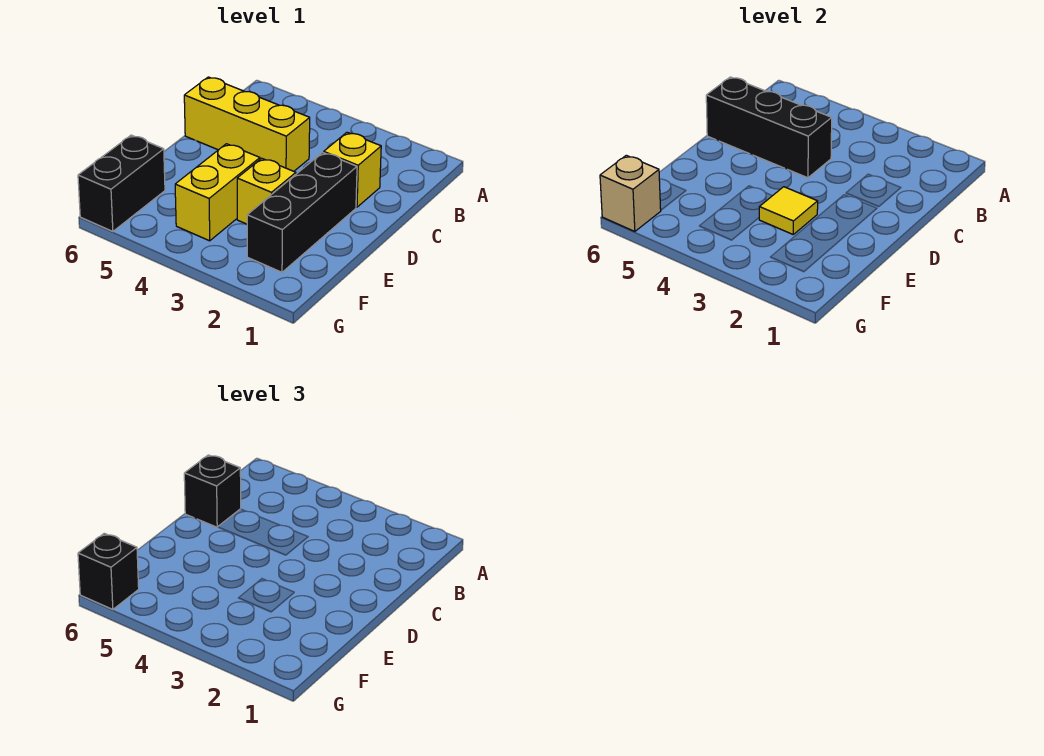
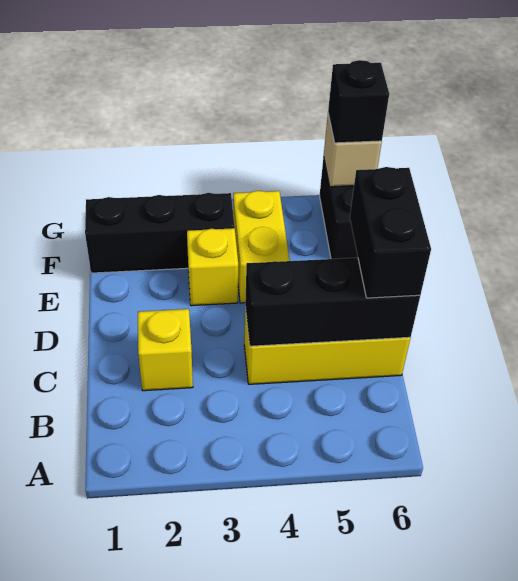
black brick C6 level 3 -> black brick C6:D6 level 3
black brick D2:F2 level 1 -> black brick F1:F3 level 1
yellow tile E3 level 2 -> none

